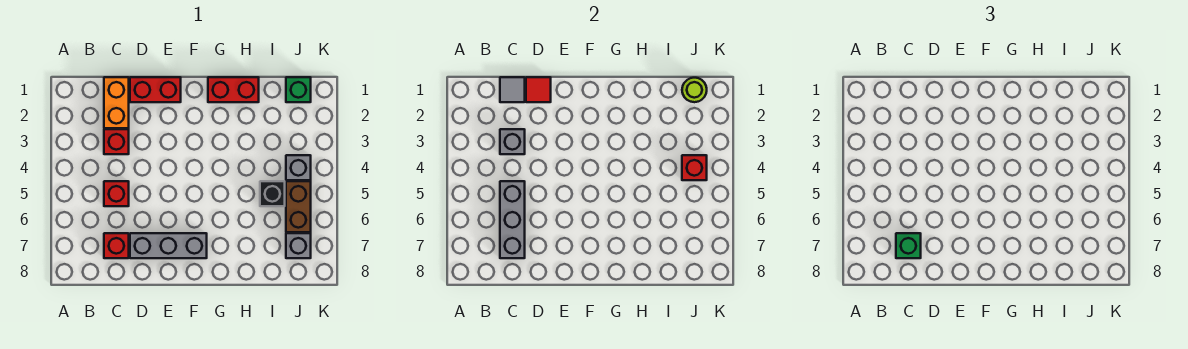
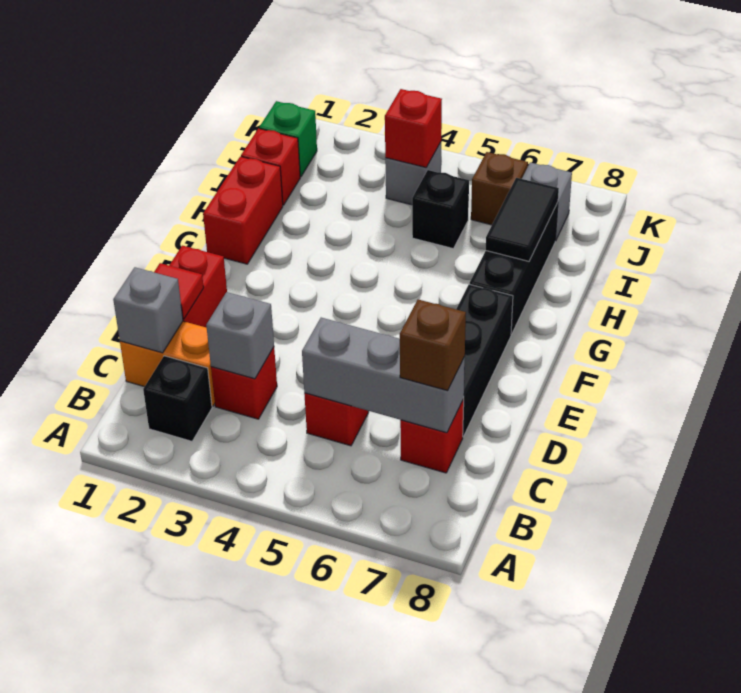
none -> black brick B2 level 1
grey tile C1 level 2 -> grey brick C1 level 2
green brick C7 level 3 -> brown brick C7 level 3
grey brick D7:F7 level 1 -> black brick D7:F7 level 1
none -> black brick G7:I7 level 1
none -> black tile H7:I7 level 2
none -> red brick I1 level 1
lime round brick J1 level 2 -> none
brown brick J5:J6 level 1 -> brown brick J6 level 1

